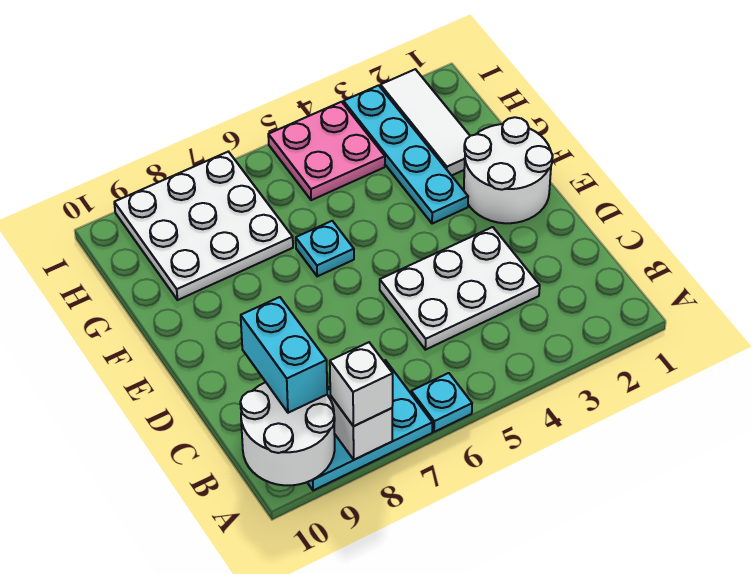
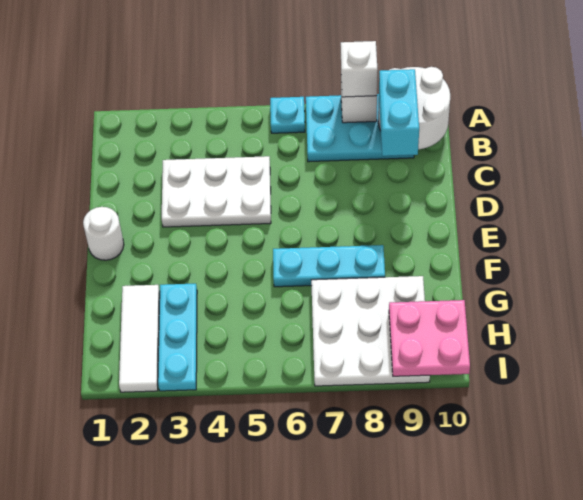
white round brick E1:F2 level 1 -> white round brick E1 level 1
cyan plate F3:I3 level 1 -> cyan plate G3:I3 level 1
cyan plate F6 level 1 -> cyan plate F6:F8 level 1
pink plate H4:I5 level 1 -> pink plate H9:I10 level 2

